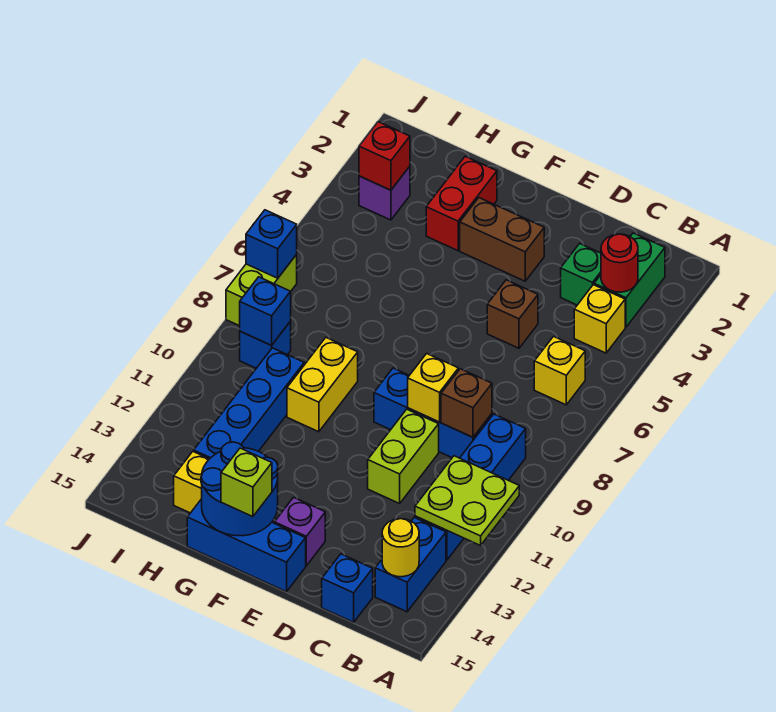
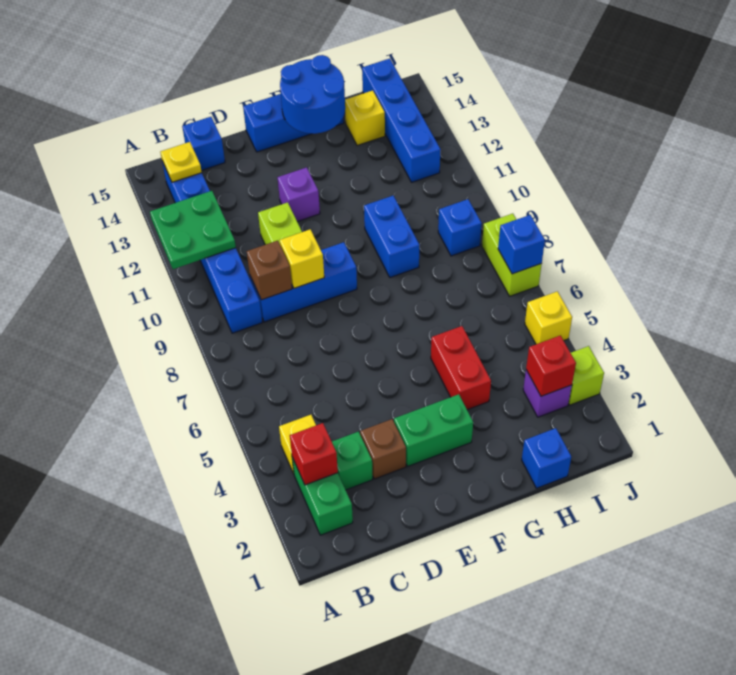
lime plate A11:B12 level 2 -> green plate A11:B12 level 2
red round brick B3 level 2 -> red brick B3 level 2
yellow brick B6 level 1 -> yellow brick J5 level 1
yellow round brick B14 level 2 -> yellow plate B14 level 2
brown brick D5 level 1 -> brown brick D3 level 1
brown brick E3:F3 level 1 -> green brick E3:F3 level 1
purple brick E14 level 1 -> purple brick E12 level 1
lime brick F15 level 3 -> lime brick J3 level 1
red brick G2:G3 level 1 -> red brick G4:G5 level 1
yellow brick G9:G10 level 1 -> blue brick G9:G10 level 1
blue brick H10:H13 level 1 -> blue brick I12:I15 level 1
blue brick I9 level 2 -> blue brick H1 level 1

